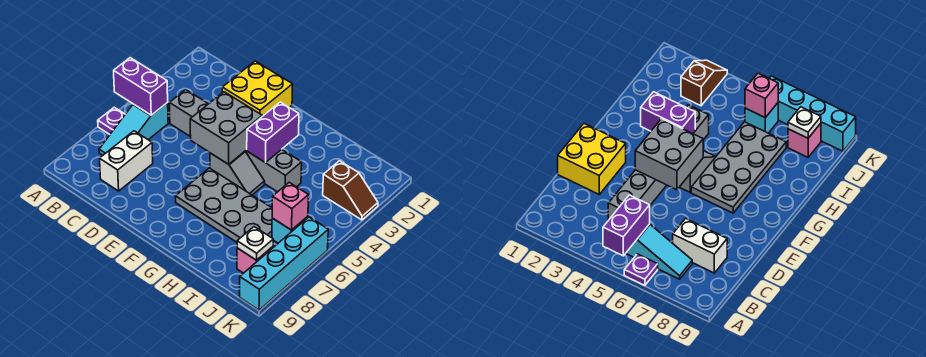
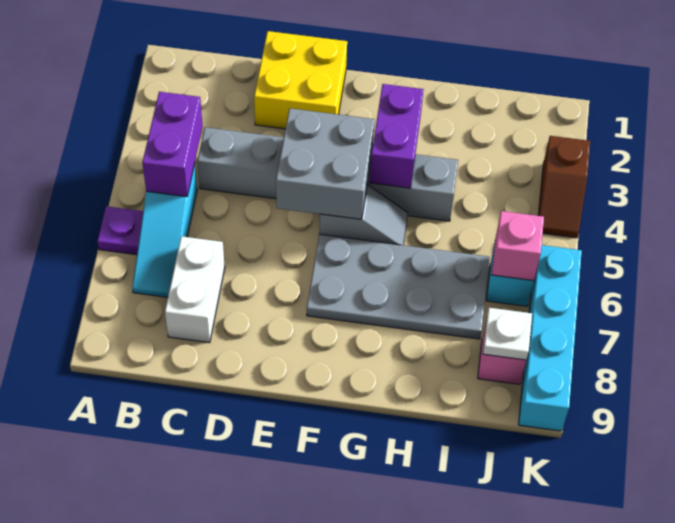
purple brick A5:B5 level 2 -> purple brick B4:B5 level 2
brown slope J3:K3 level 1 top J -> brown slope K3:K4 level 1 top 3

